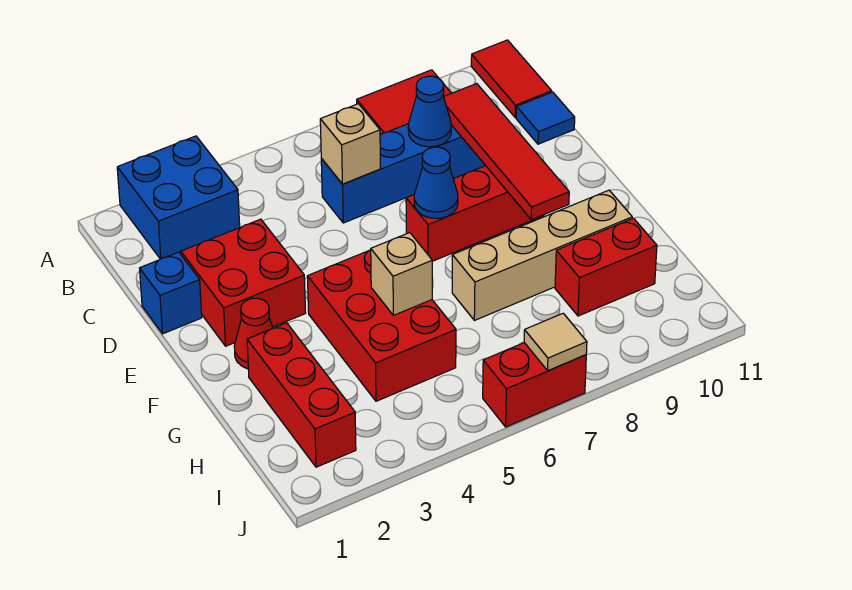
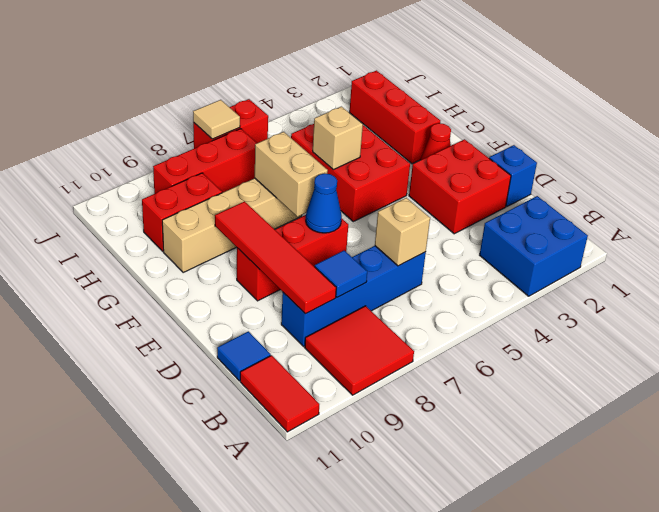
blue cone C8 level 2 -> blue tile C8 level 2
none -> tan brick F7:G7 level 2
none -> red brick I7:I9 level 1

